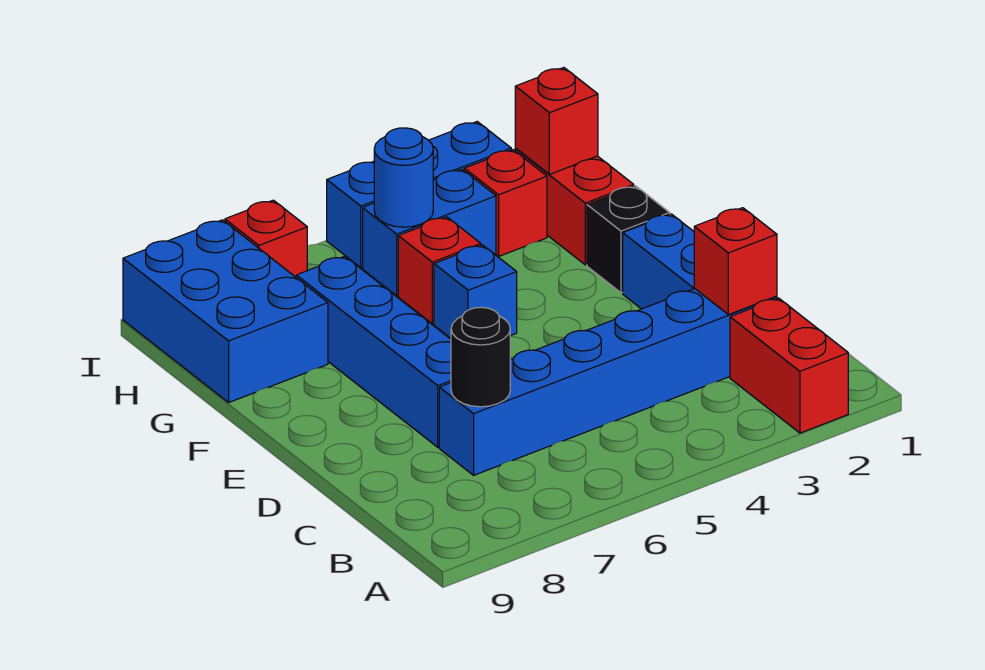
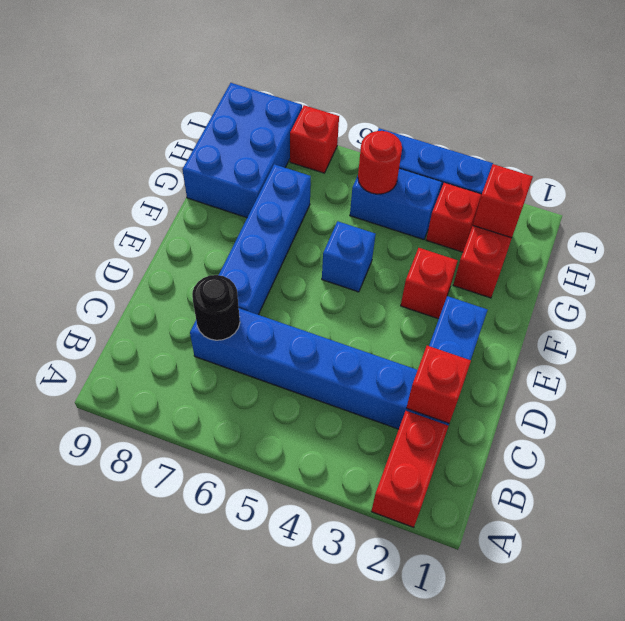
black brick F2 level 1 -> none
red brick G5 level 1 -> red brick F3 level 1
blue round brick H5 level 2 -> red round brick H5 level 2

